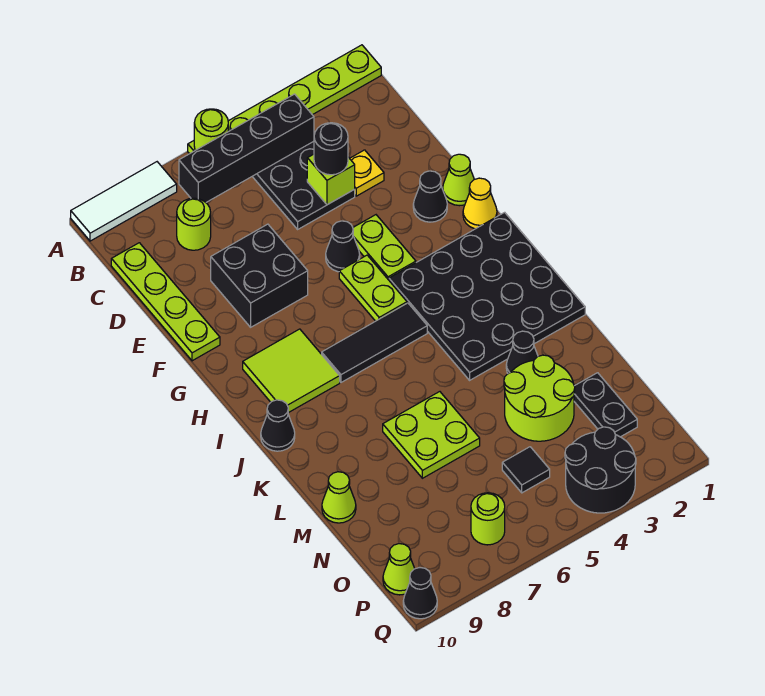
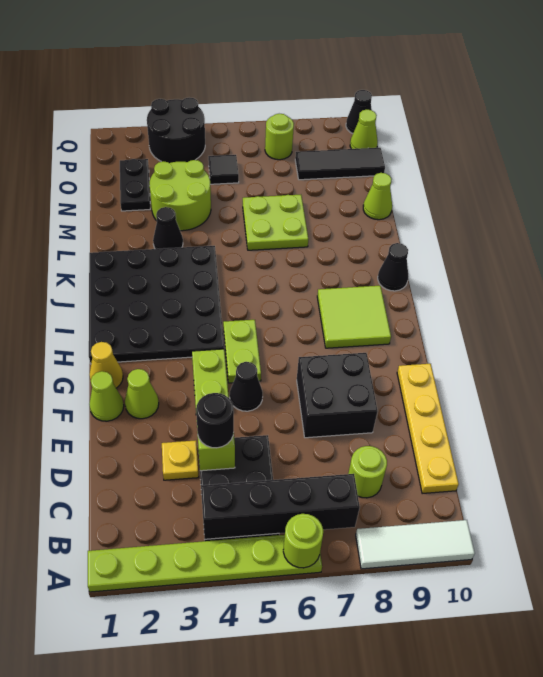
lime plate C10:F10 level 1 -> yellow plate C10:F10 level 1
black cone F2 level 1 -> lime cone F2 level 1
black tile I5:I7 level 1 -> black tile O8:O10 level 1

